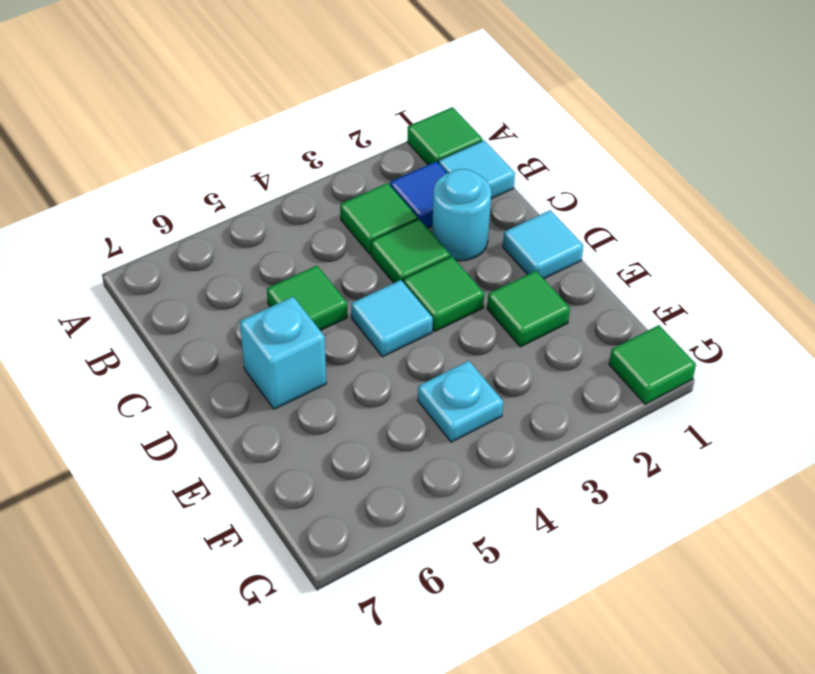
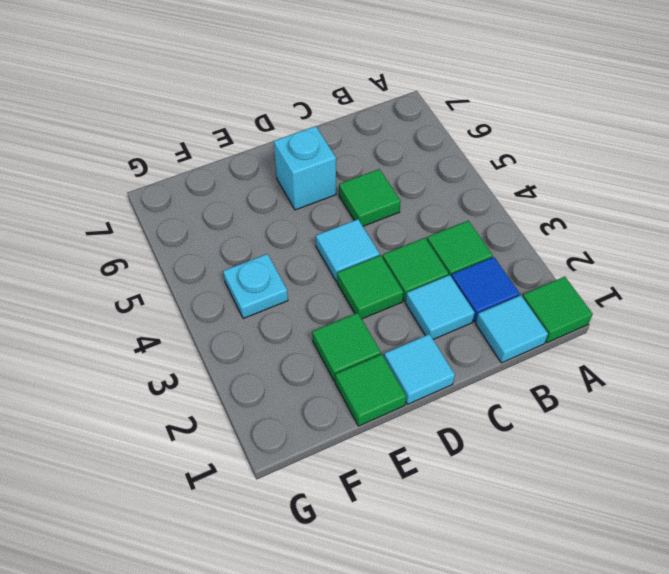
cyan round brick C2 level 1 -> cyan tile C2 level 1
green tile G1 level 1 -> green tile E1 level 1

